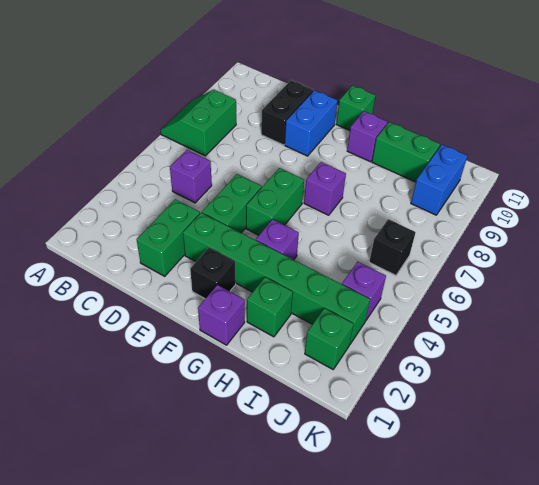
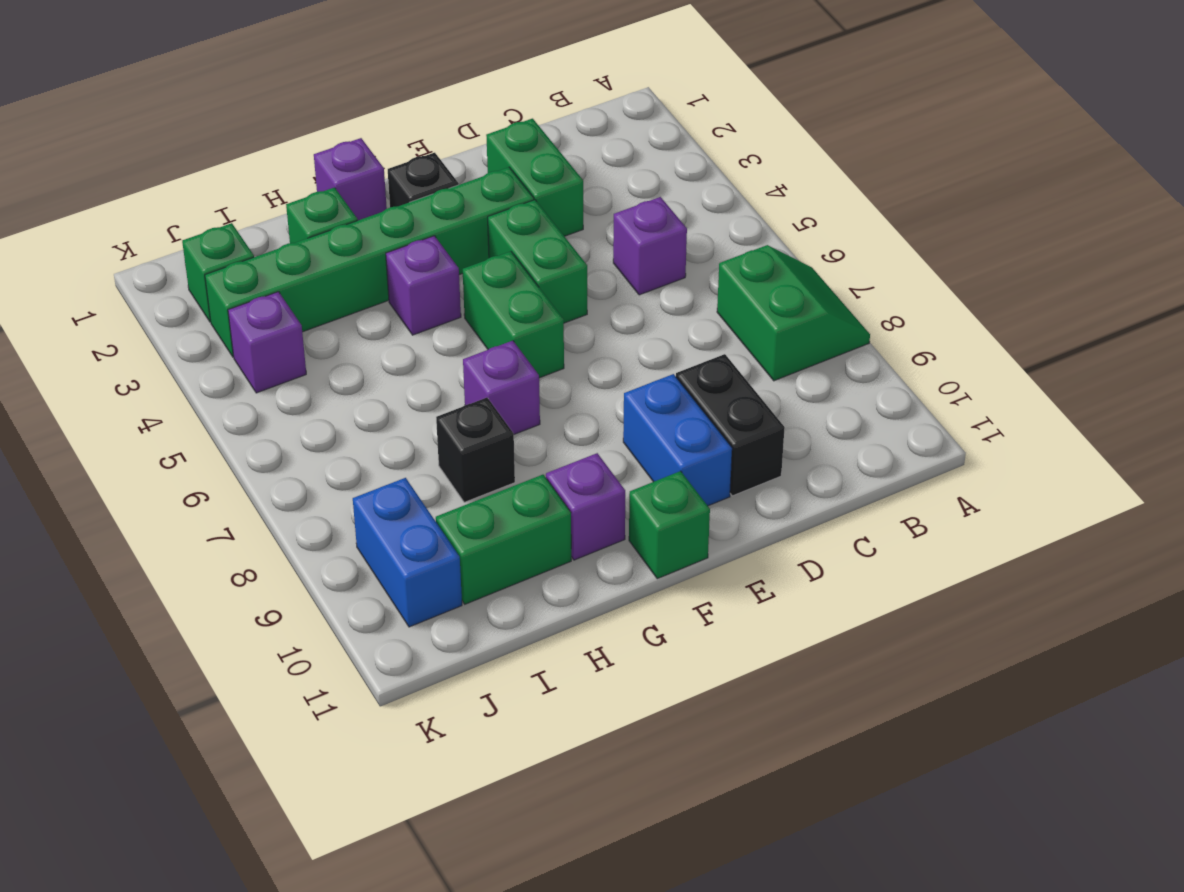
black brick J6 level 1 -> black brick H8 level 1

